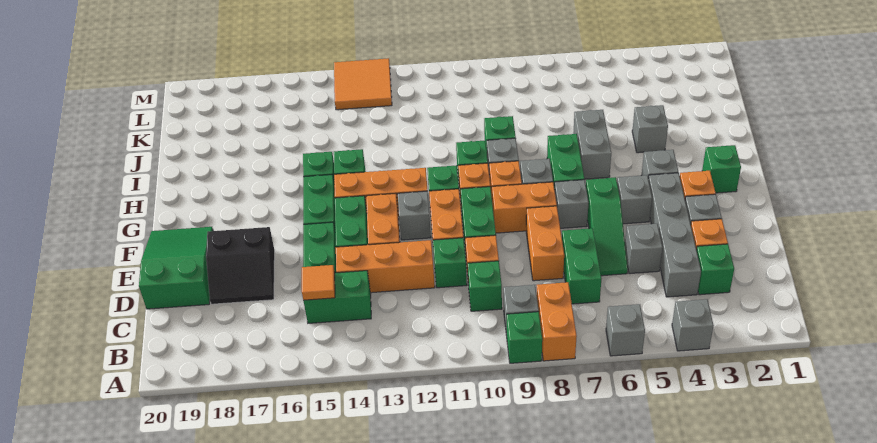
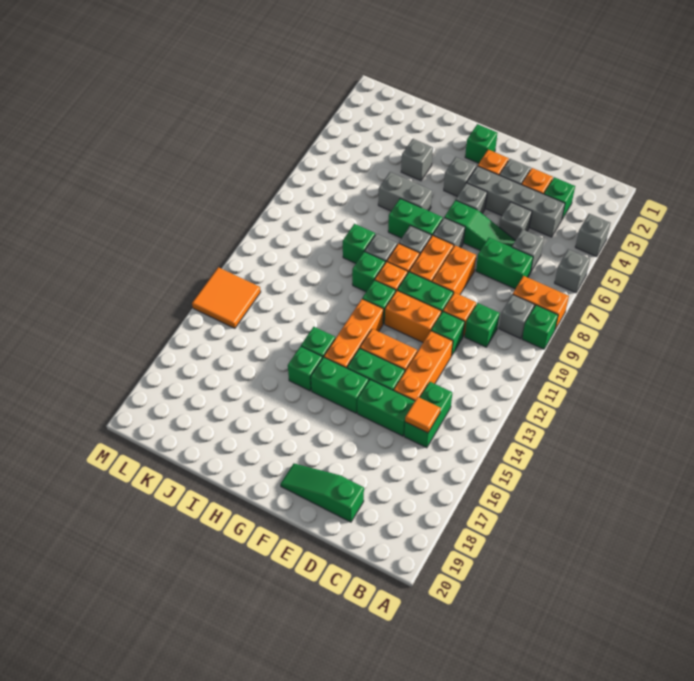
orange brick D8:E8 level 1 -> orange brick E8:E9 level 1
black slope D17:E18 level 1 top E -> none
green slope D19:F20 level 1 top D -> green slope D19:F19 level 1 top D
grey brick F12 level 1 -> grey brick C6 level 1

